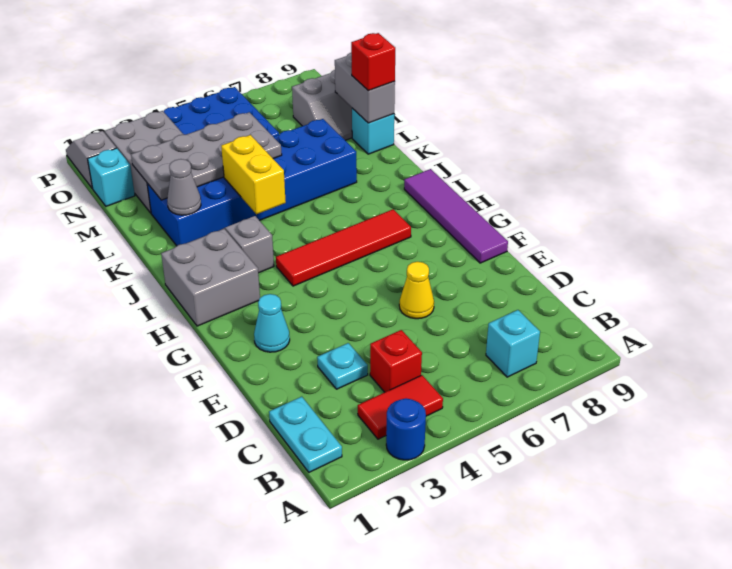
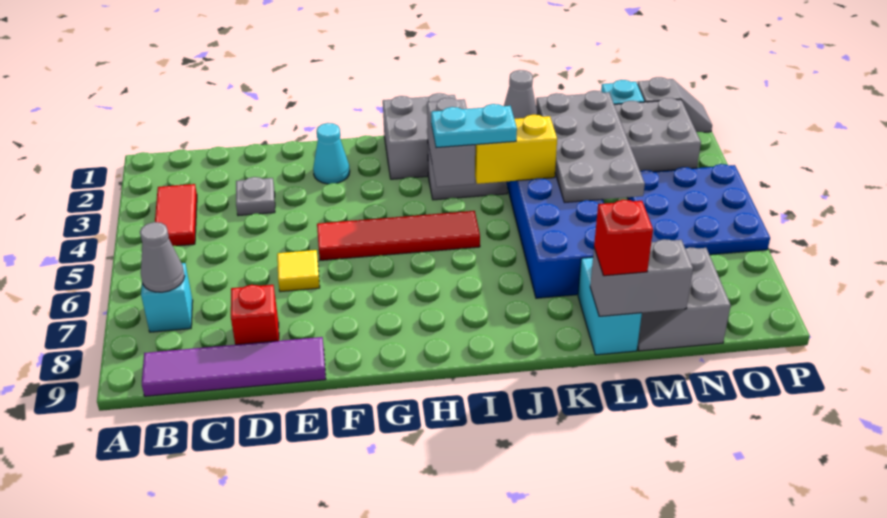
blue round brick A3 level 1 -> none
cyan plate B1:C1 level 1 -> cyan plate I4:J4 level 3
none -> grey cone B7 level 2
red brick C4 level 1 -> red brick D8 level 1
cyan plate D3 level 1 -> grey plate D3 level 1
yellow cone E6 level 1 -> yellow tile E6 level 1
purple tile F9:I9 level 1 -> purple tile B9:E9 level 1
red tile H4:H7 level 1 -> red tile F5:I5 level 1
none -> grey brick I3:I4 level 2
cyan brick L9 level 1 -> cyan brick L8:L9 level 1

